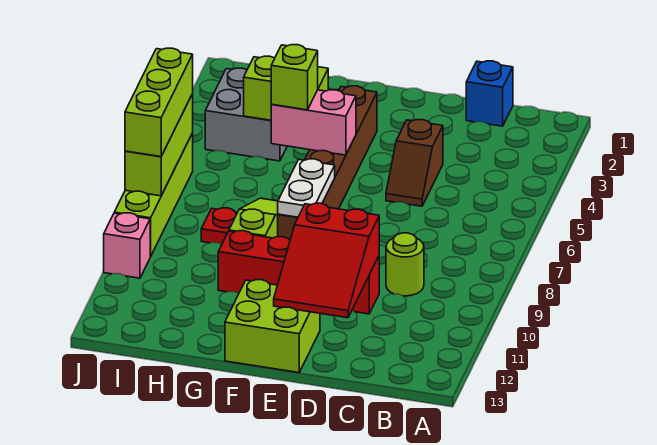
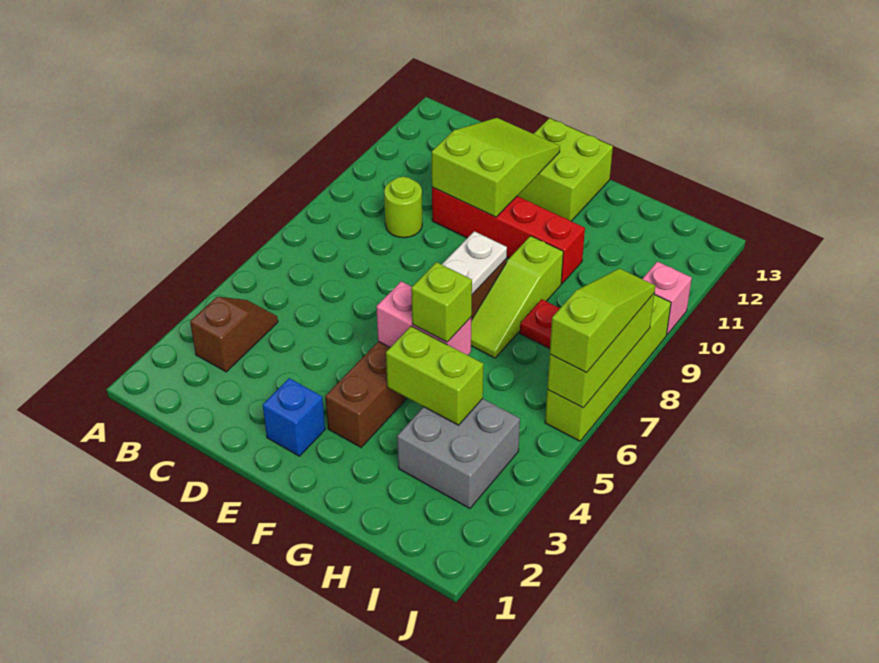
blue brick C1 level 1 -> blue brick E2 level 1
brown slope D4:D5 level 1 top 4 -> brown slope B3:B4 level 1 top 3
red slope D10:E12 level 2 top 10 -> lime slope D10:E12 level 2 top 10
lime brick J6:J8 level 3 -> lime slope J6:J8 level 3 top 6

